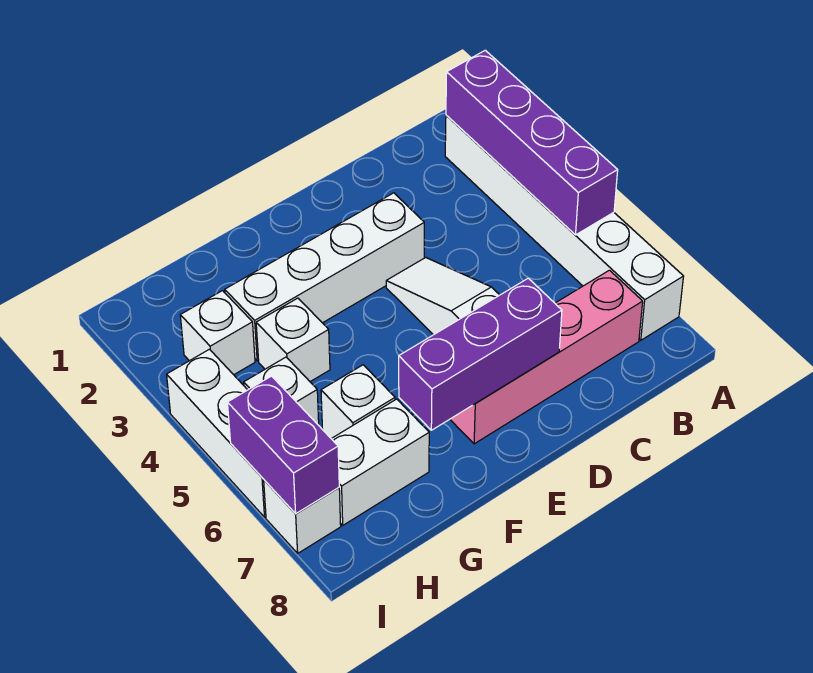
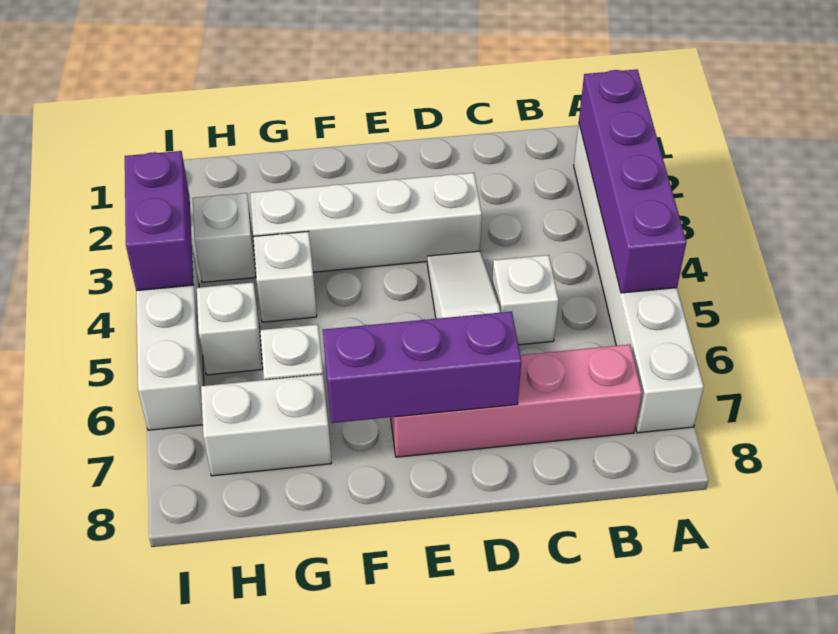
purple brick I6:I7 level 2 -> purple brick I3:I4 level 2
white brick I7 level 1 -> white brick C5 level 1

